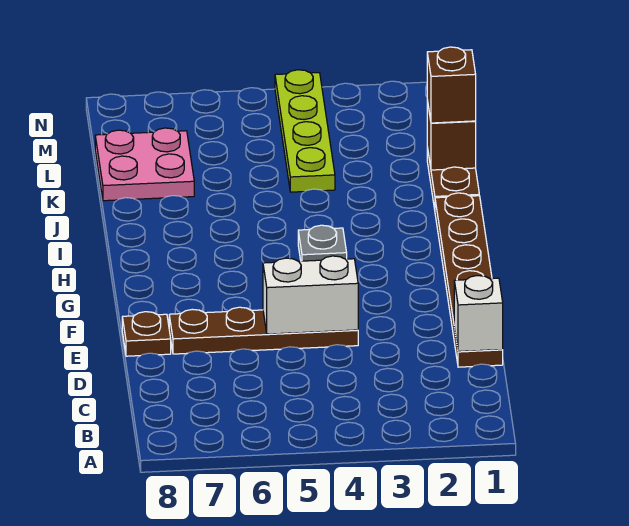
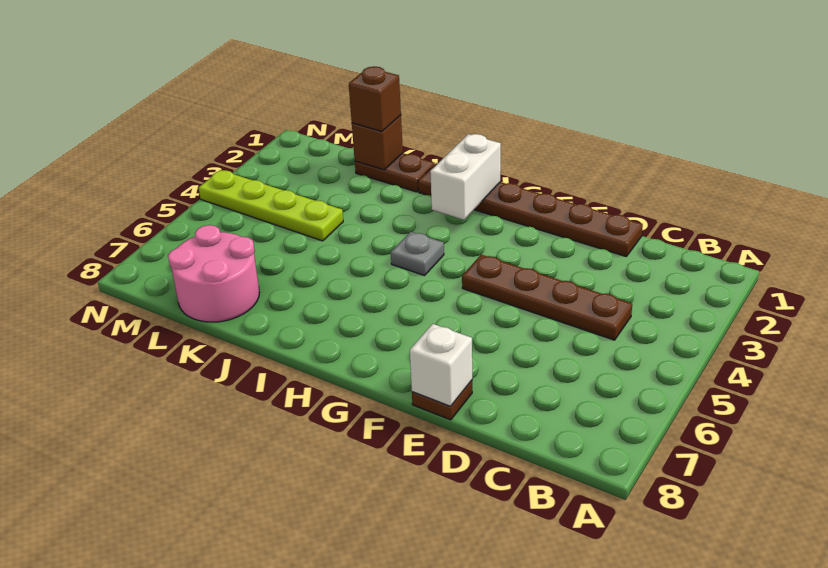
white brick D1 level 2 -> white brick E8 level 2
brown plate E4:E7 level 1 -> brown plate C4:F4 level 1
white brick E4:E5 level 2 -> white brick H1:H2 level 2
pink plate K7:L8 level 1 -> pink round brick K7:L8 level 1

